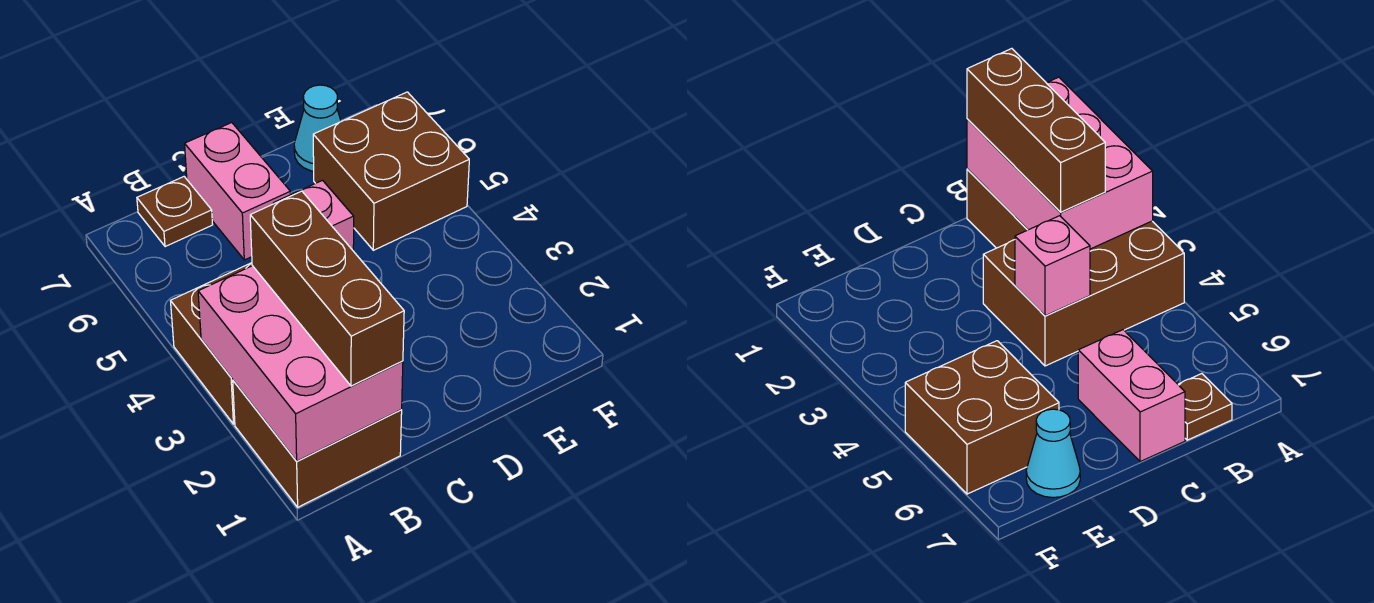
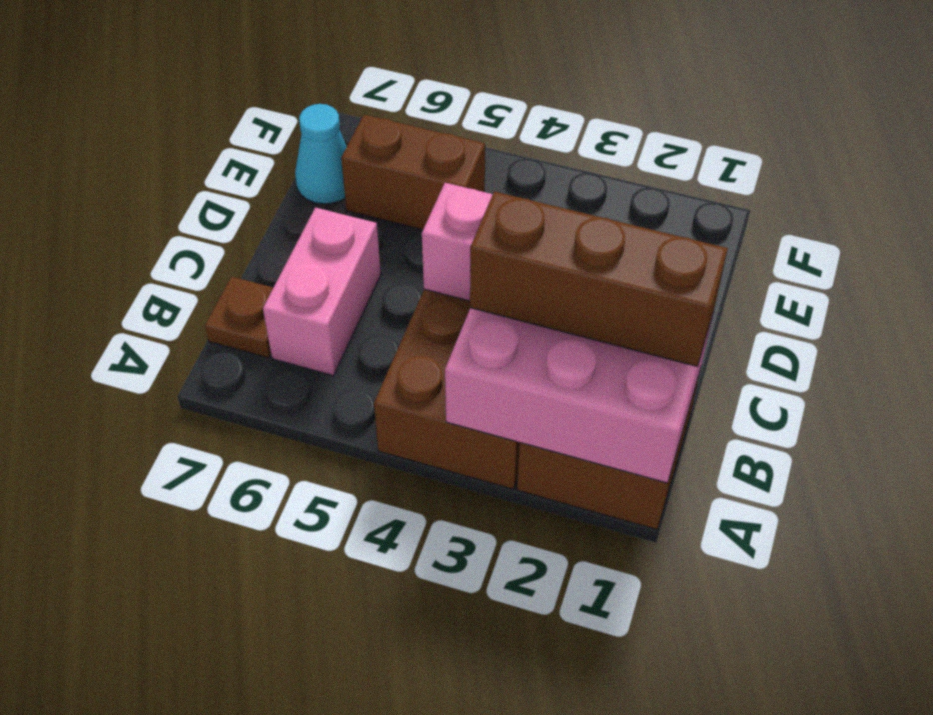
pink brick C6:C7 level 1 -> pink brick B6:C6 level 1
brown brick E5:F6 level 1 -> brown brick E5:E6 level 1

